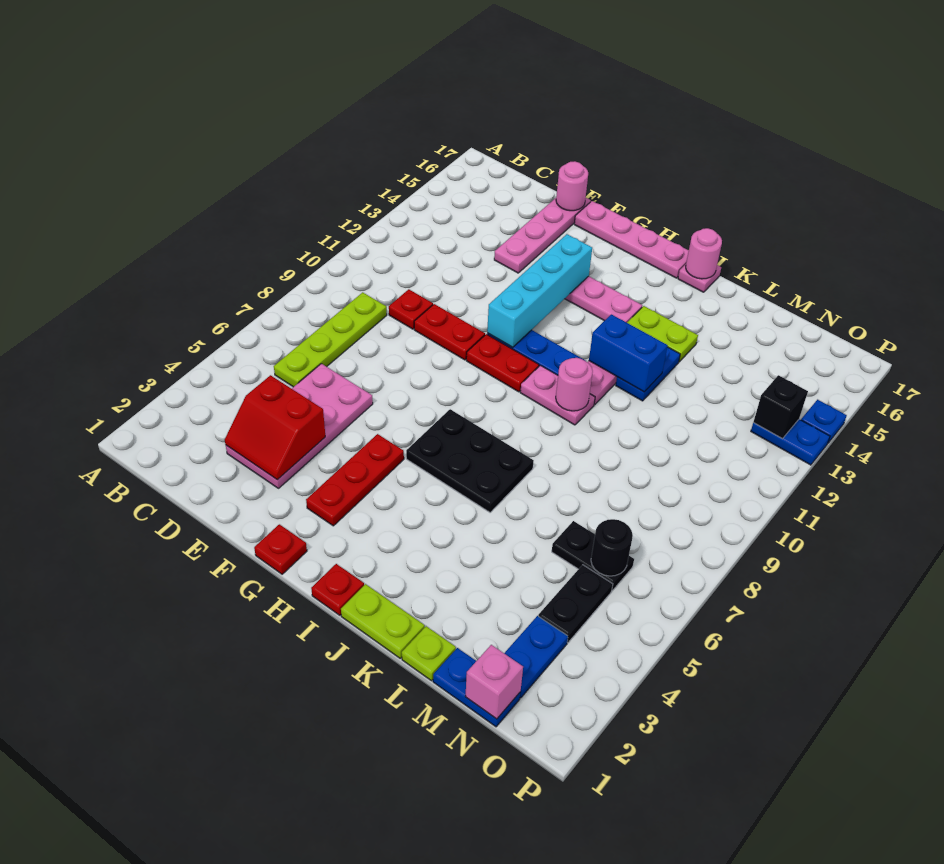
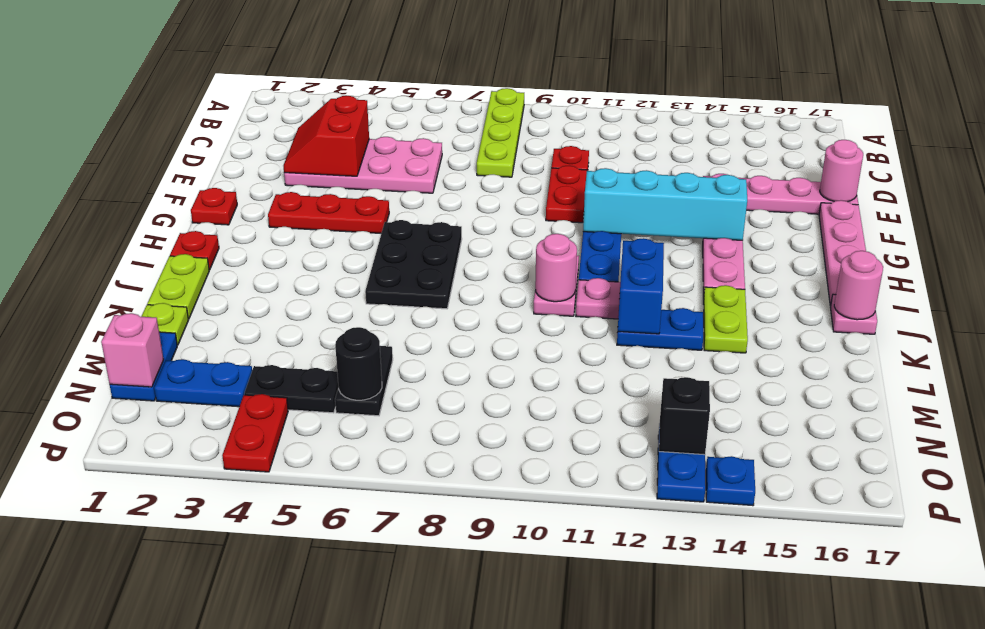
lime plate C6:C9 level 1 -> lime plate A8:D8 level 1
red plate G10:H10 level 1 -> red plate O4:P4 level 1

